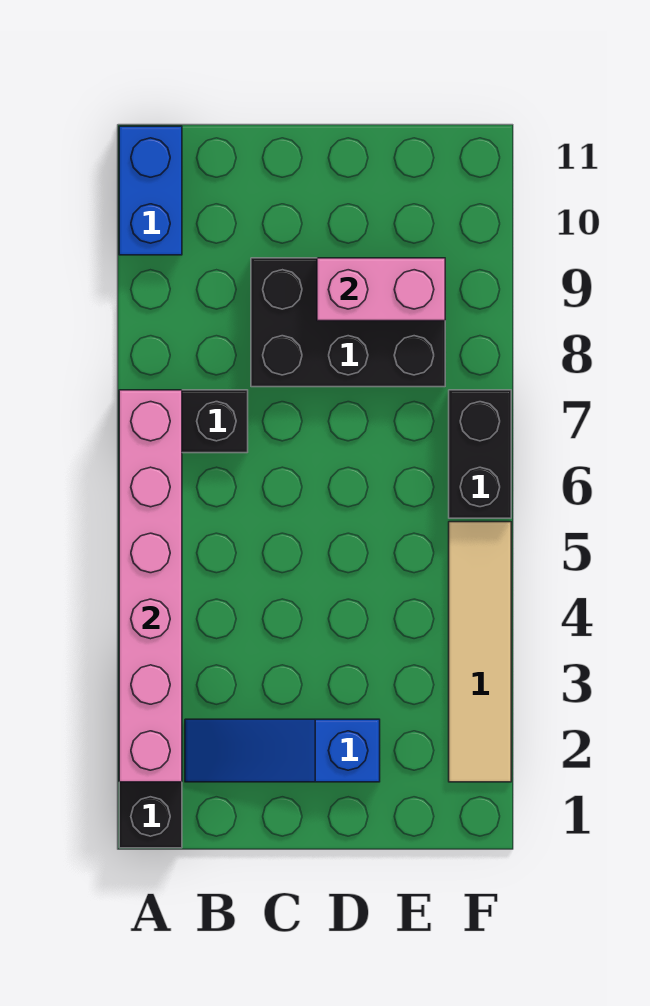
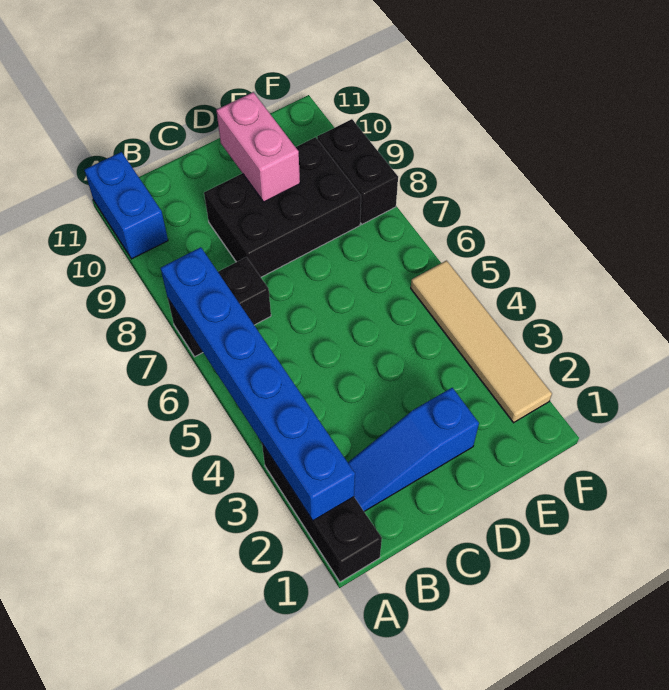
pink brick A2:A7 level 2 -> blue brick A2:A7 level 2
pink brick D9:E9 level 2 -> pink brick D9:D10 level 2
black brick F6:F7 level 1 -> black brick F8:F9 level 1

